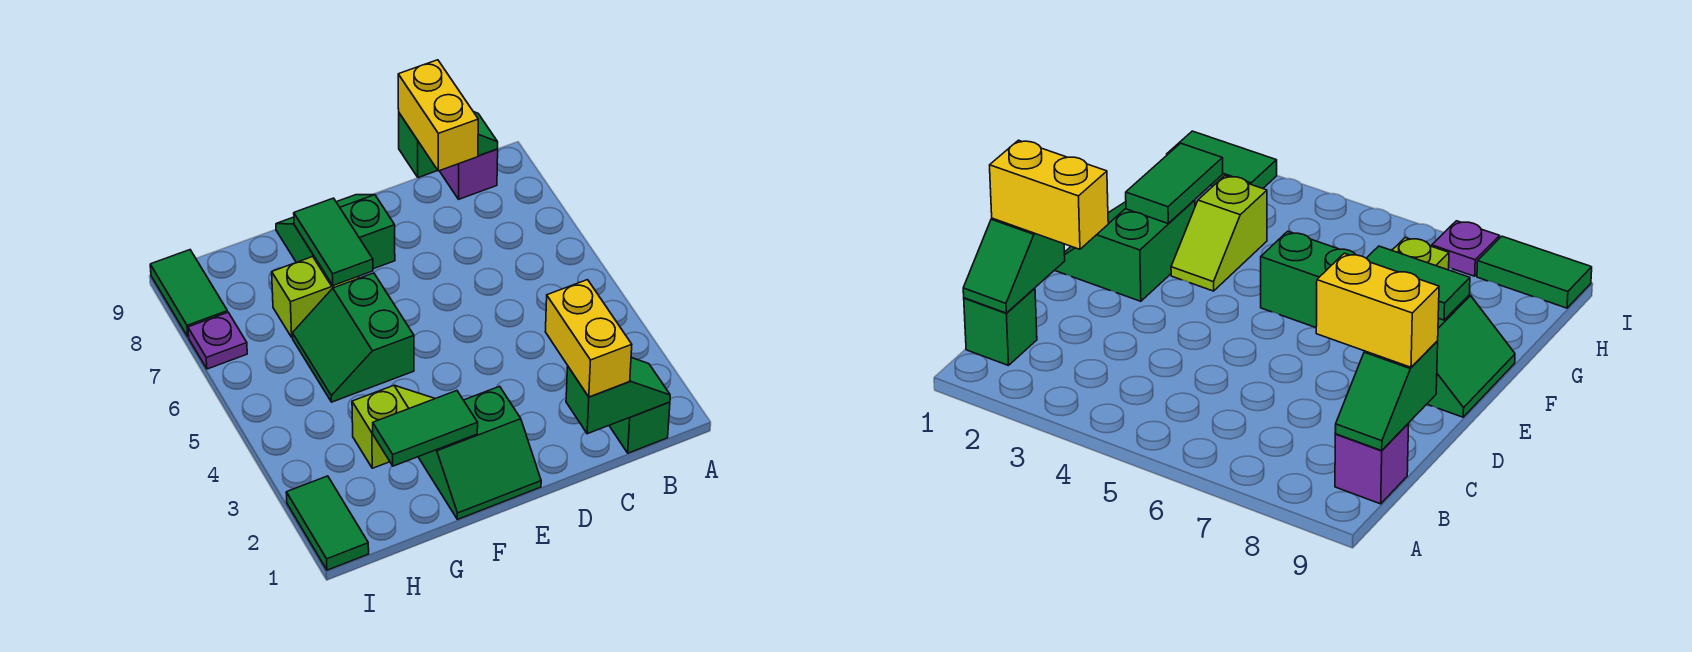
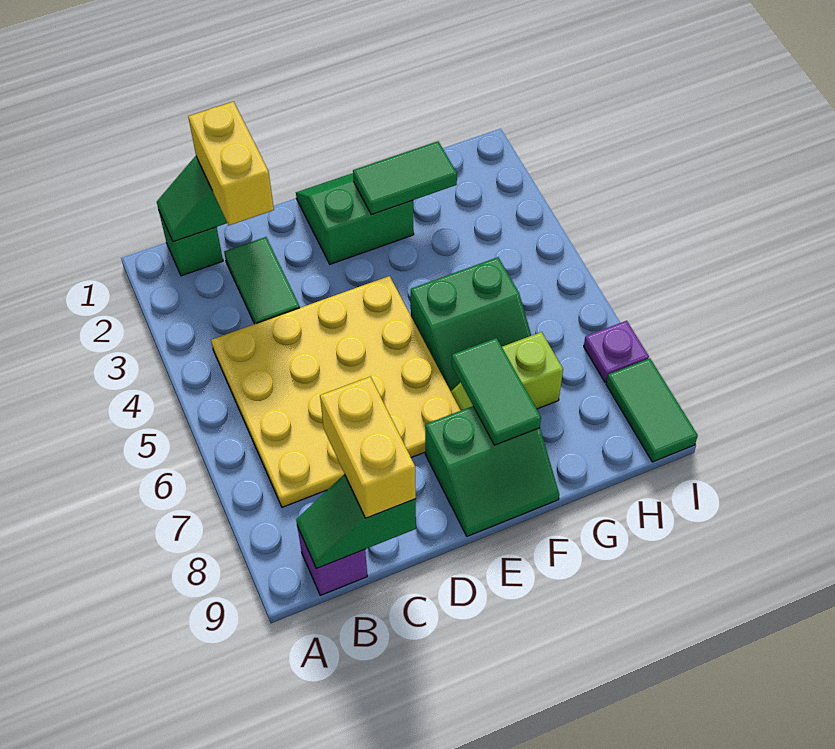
none -> yellow plate B4:E7 level 1
lime slope F3:G3 level 1 top G -> none
green slope F5:G6 level 1 top F -> green slope F5:G6 level 1 top 5
green tile I1:I2 level 1 -> green tile C2:C3 level 1

